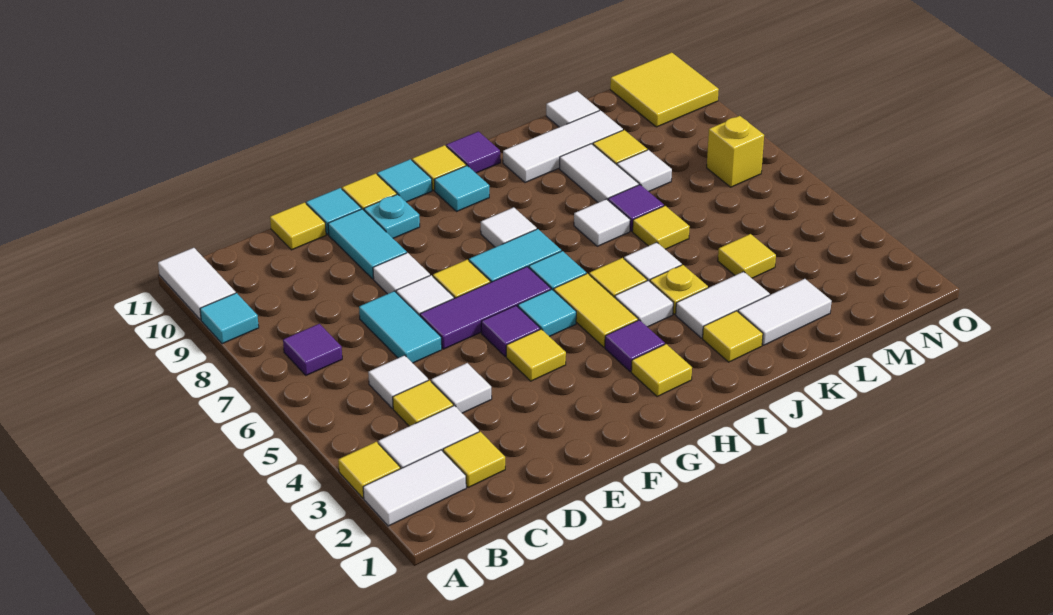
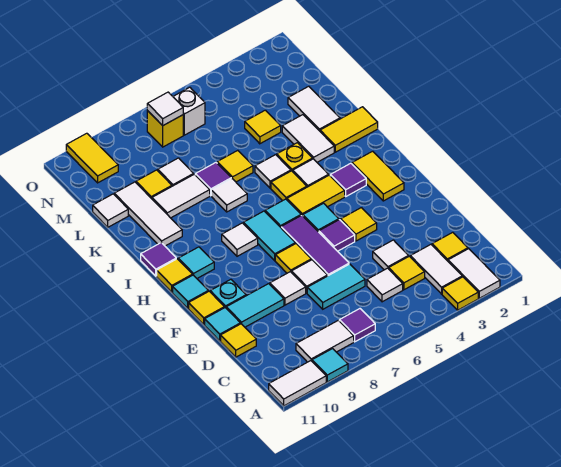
none -> white tile B8:B9 level 1
yellow tile H2 level 1 -> yellow tile G2:H2 level 1
yellow tile J2 level 1 -> yellow tile J1:J2 level 1
none -> white brick N6 level 1
none -> white tile N7 level 2
yellow tile N10:O11 level 1 -> yellow tile N10:O10 level 1

